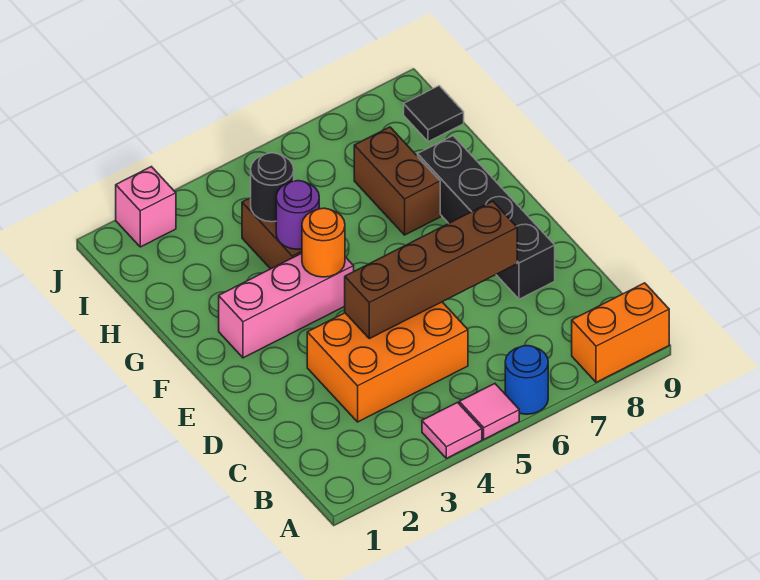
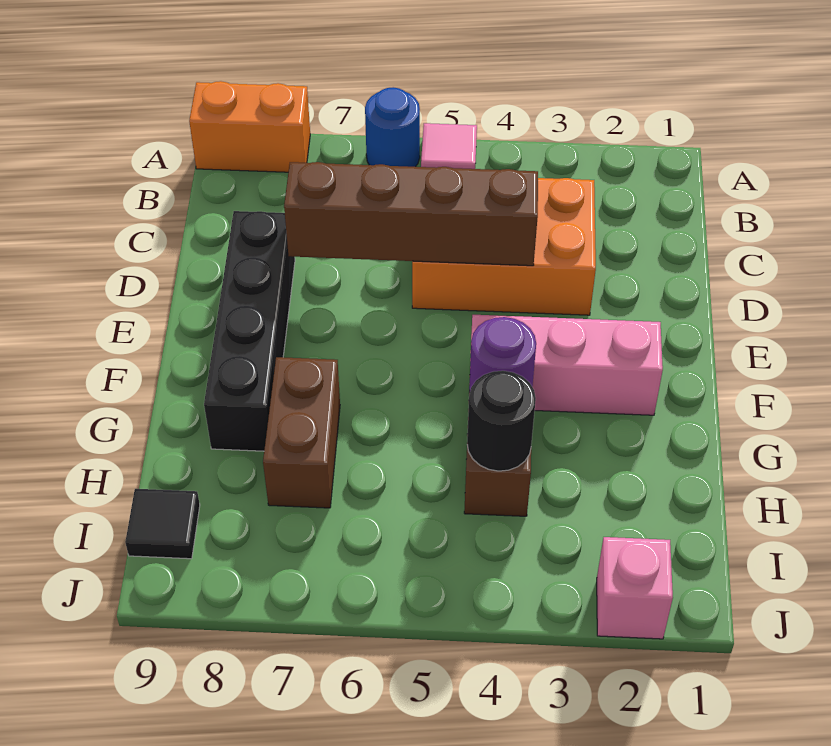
pink tile A4 level 1 -> none
orange round brick F4 level 2 -> none

